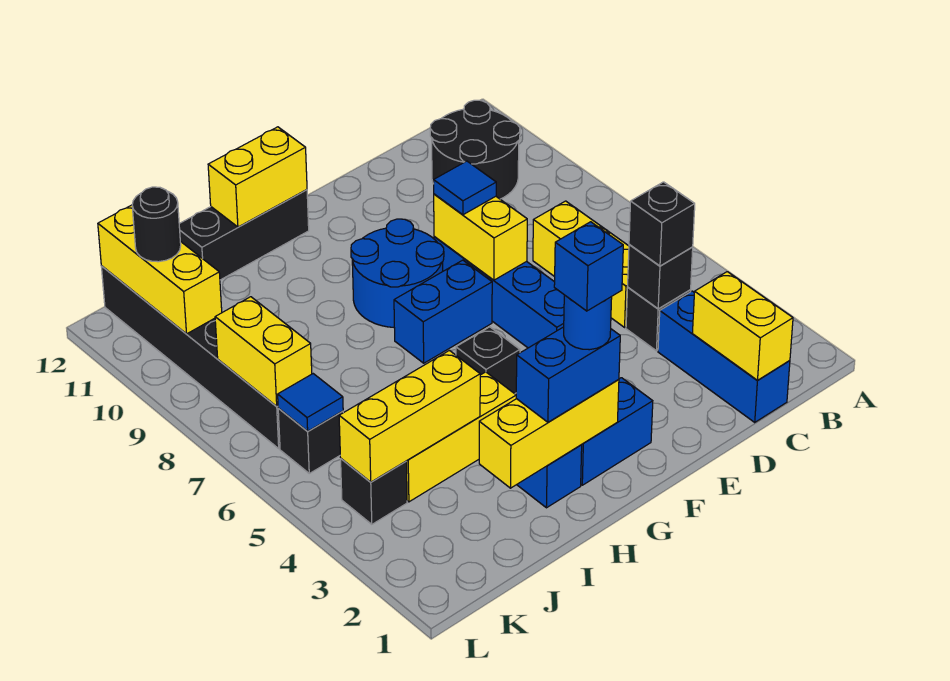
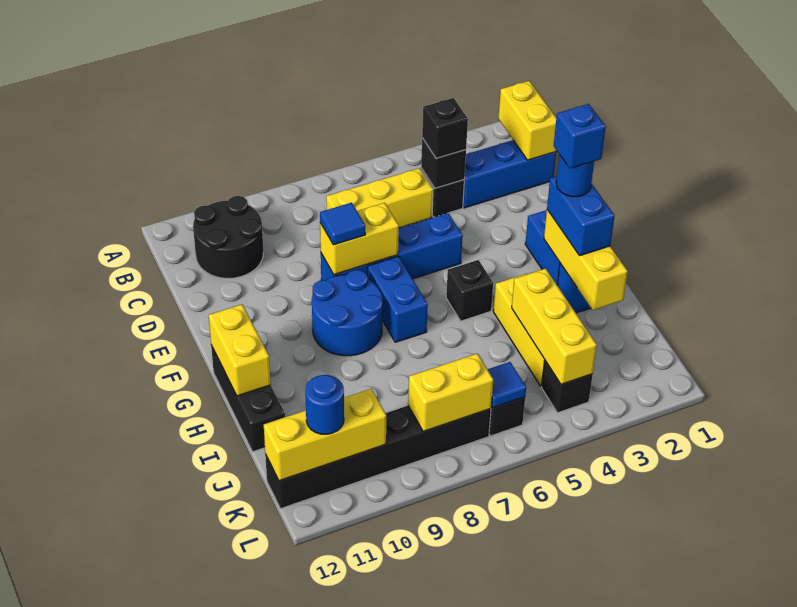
yellow brick C1:C2 level 2 -> yellow brick B1:C1 level 2
black round brick K11 level 3 -> blue round brick K11 level 3

